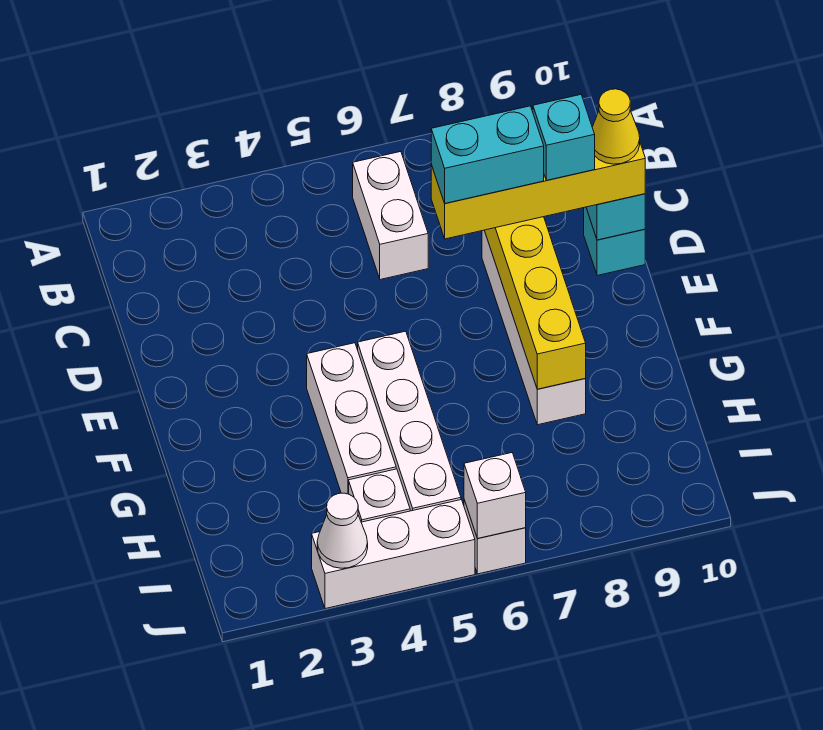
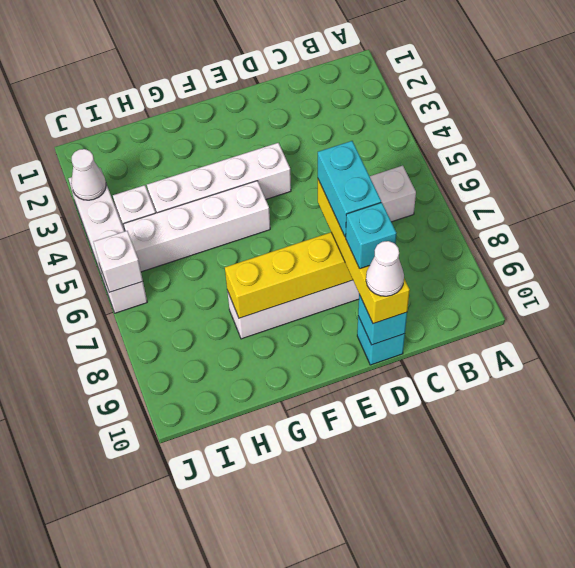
yellow cone D10 level 4 -> white cone D10 level 4
white brick F4:H4 level 1 -> white brick E4:H4 level 1

